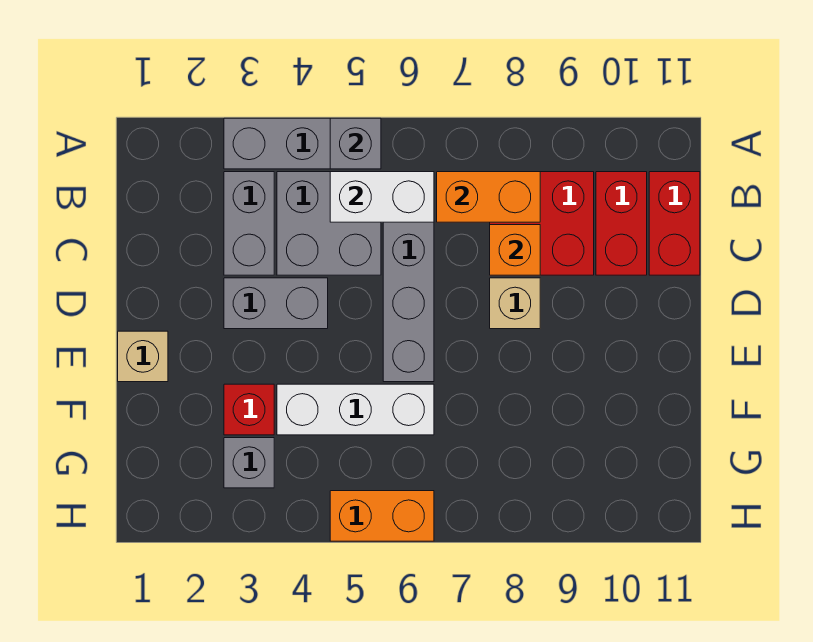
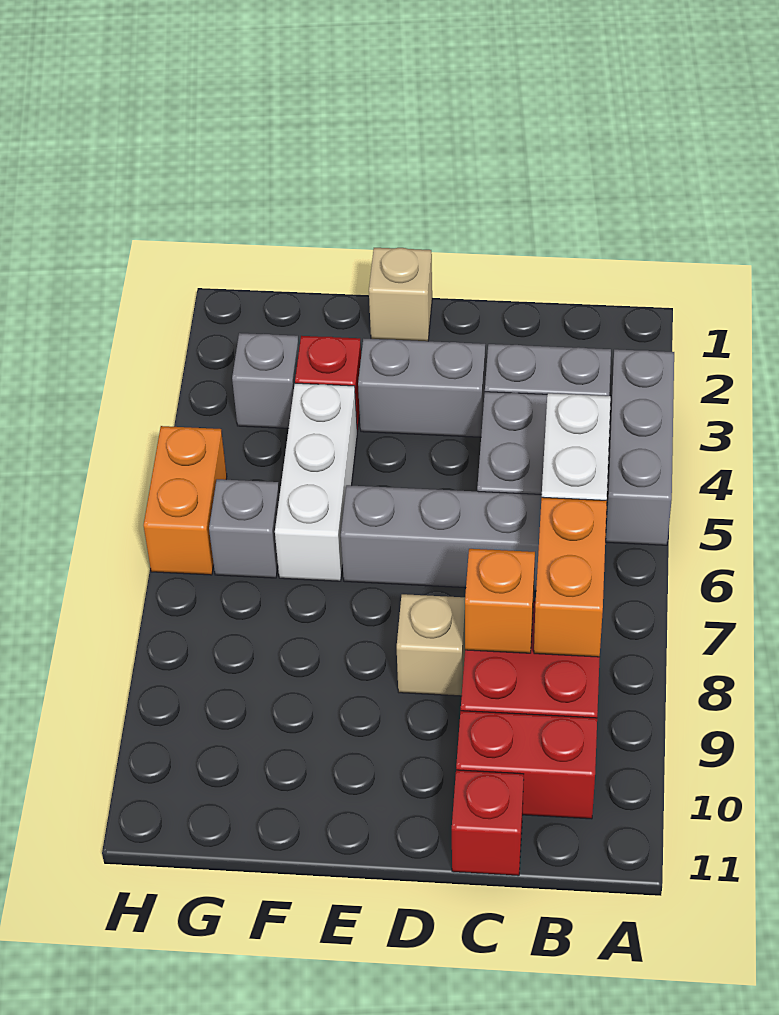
grey brick A5 level 2 -> grey brick G6 level 1
red brick B11:C11 level 1 -> red brick C11 level 1
grey brick D3:D4 level 1 -> grey brick D3:E3 level 1

